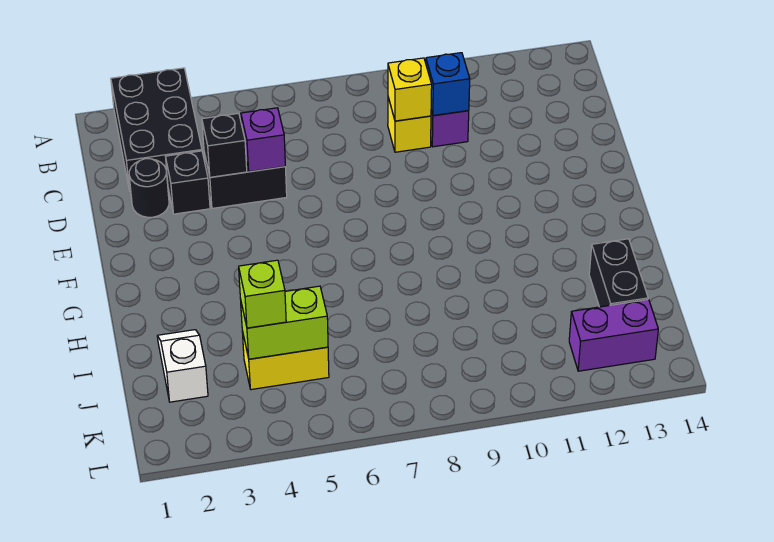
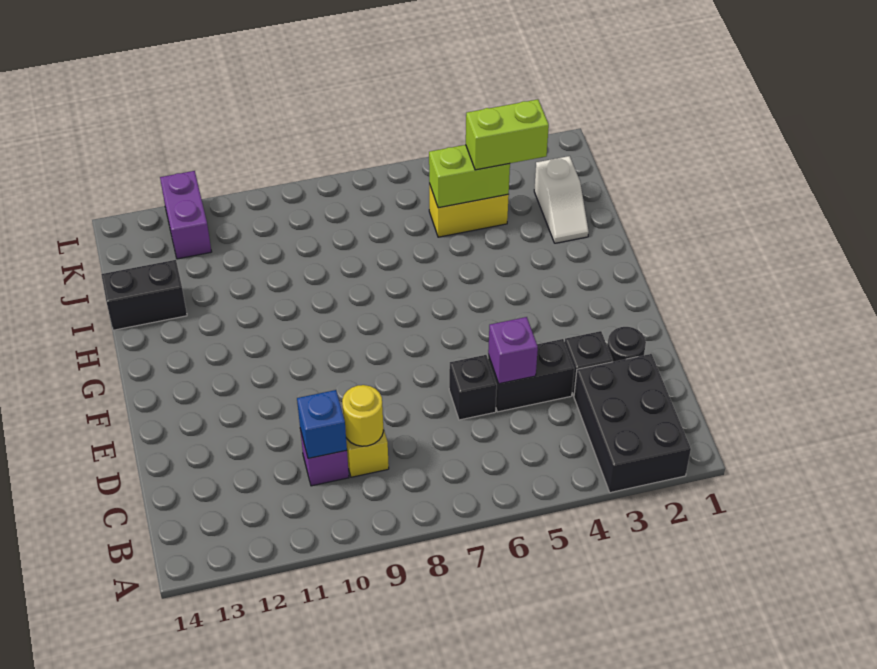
yellow brick C9 level 2 -> yellow round brick C9 level 2
black brick D4 level 2 -> black brick D6 level 1
black brick I13:J13 level 1 -> black brick I13:I14 level 1
lime brick J4 level 3 -> lime brick J3:J4 level 3
purple brick K12:K13 level 1 -> purple brick K12:L12 level 1

